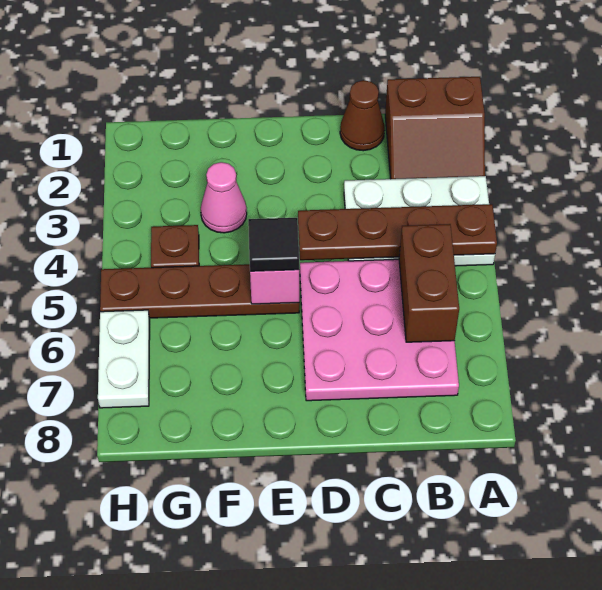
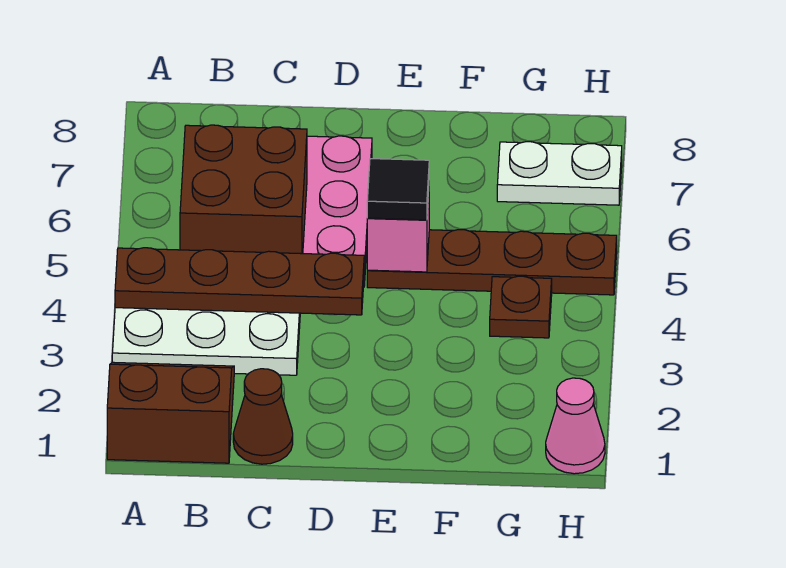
brown brick B5:B6 level 2 -> brown brick B5:C6 level 2
pink cone F3 level 1 -> pink cone H1 level 1
white plate H6:H7 level 1 -> white plate G7:H7 level 1

